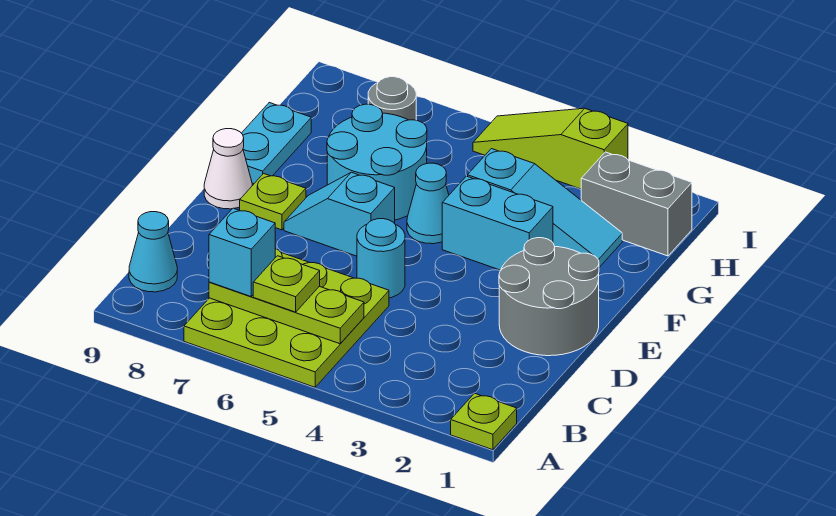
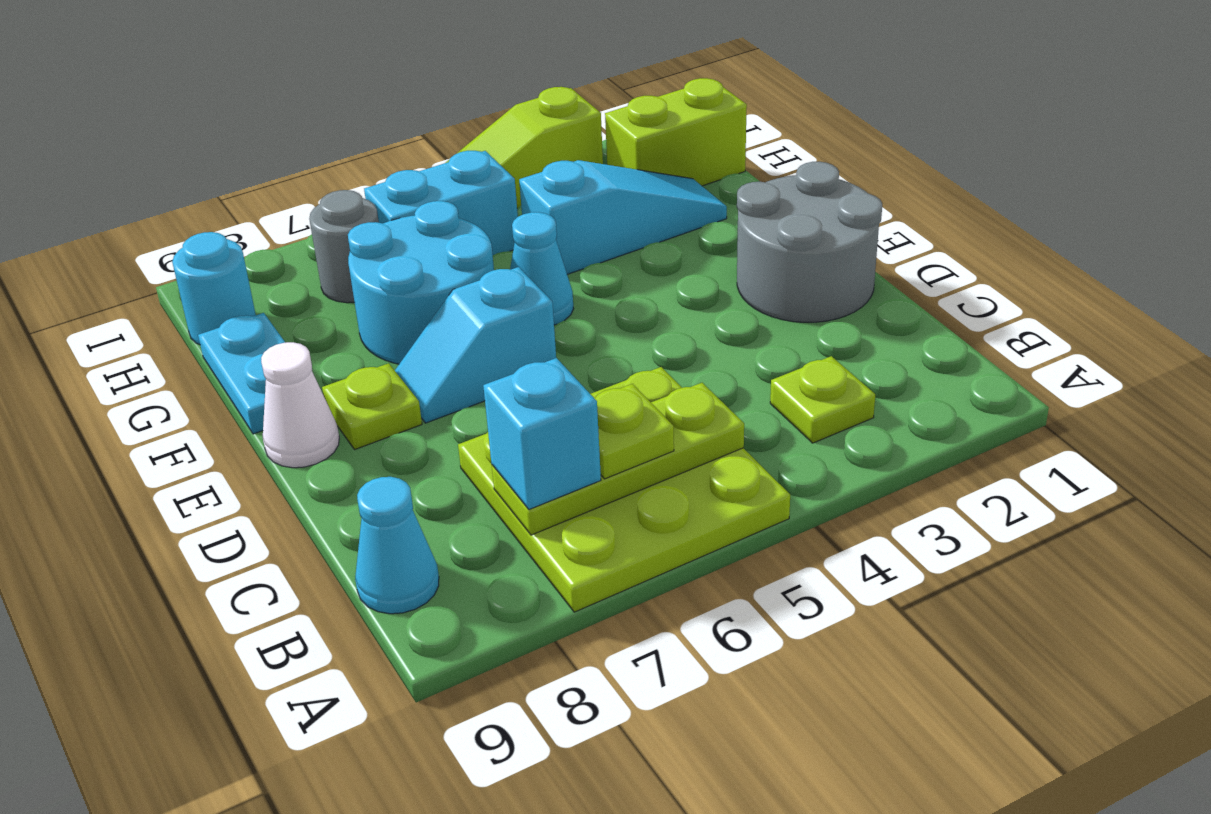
lime plate A1 level 1 -> lime plate B3 level 1
cyan round brick D5 level 1 -> cyan round brick H9 level 1
cyan brick F3:F4 level 1 -> cyan brick H5:H6 level 1
grey brick H1:H2 level 1 -> lime brick H1:H2 level 1

